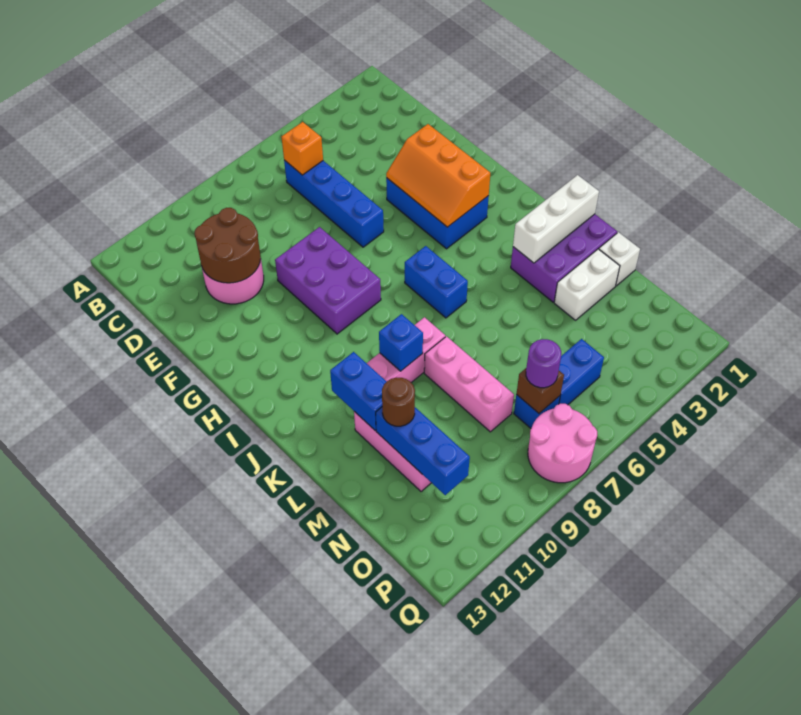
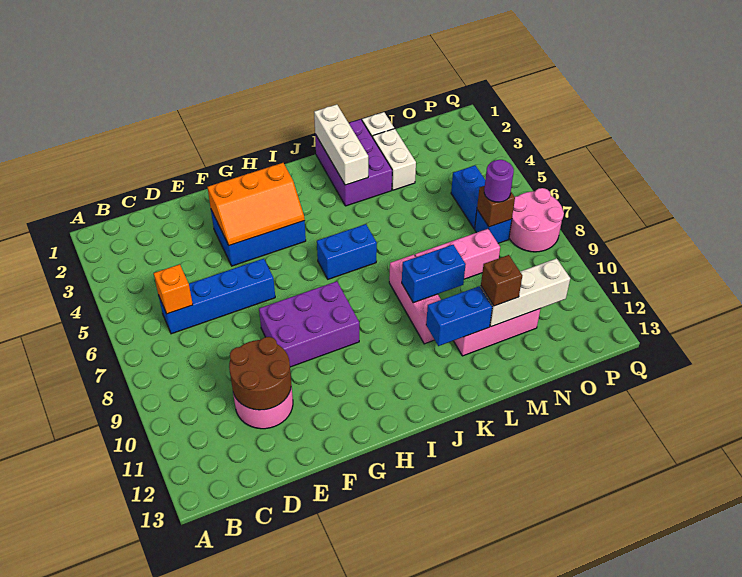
blue brick K9 level 2 -> blue brick K9:L9 level 2
blue brick M11:O11 level 2 -> white brick M11:O11 level 2
brown round brick M11 level 3 -> brown brick M11 level 3

